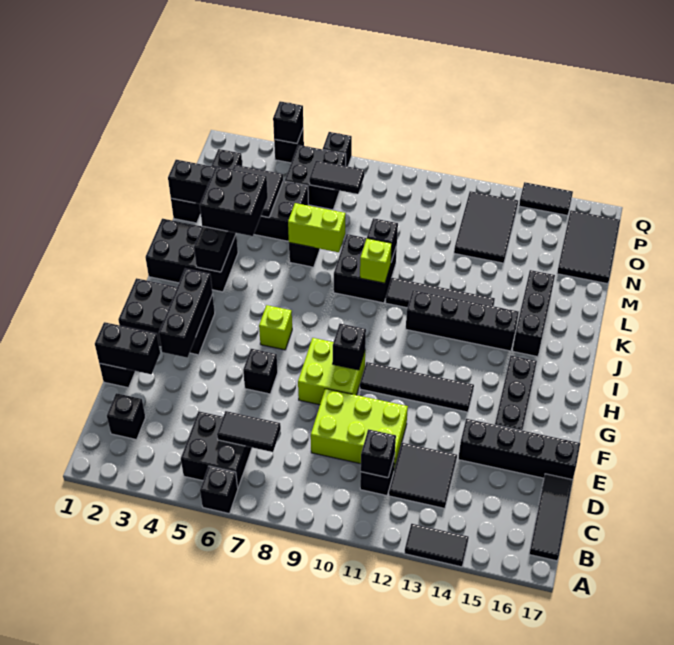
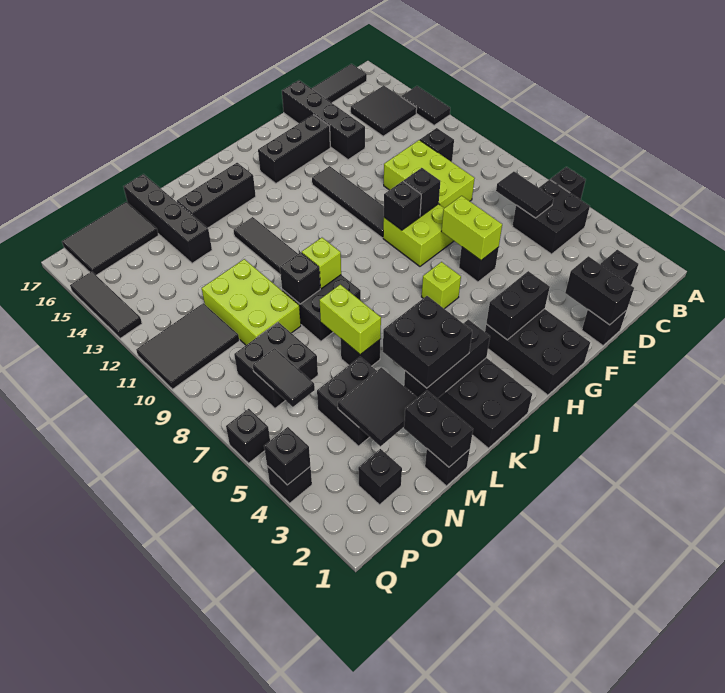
black brick C11 level 2 -> black brick F9 level 2
black tile C12:D13 level 1 -> black tile B14:C15 level 1
black brick F3:H3 level 2 -> black brick G3:H3 level 2
none -> lime brick F6:F7 level 2
black brick J11:J14 level 1 -> black brick M14:M17 level 1
none -> lime brick M9:N11 level 1
black tile N12:P13 level 1 -> black tile O10:Q11 level 1
black brick O5:P6 level 1 -> black brick N7:O8 level 1
black tile Q14:Q15 level 1 -> black tile Q13:Q15 level 1

